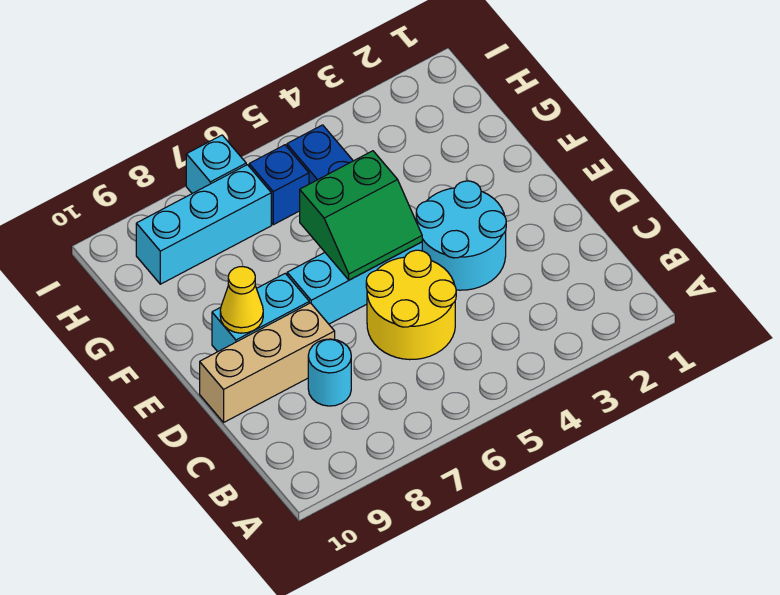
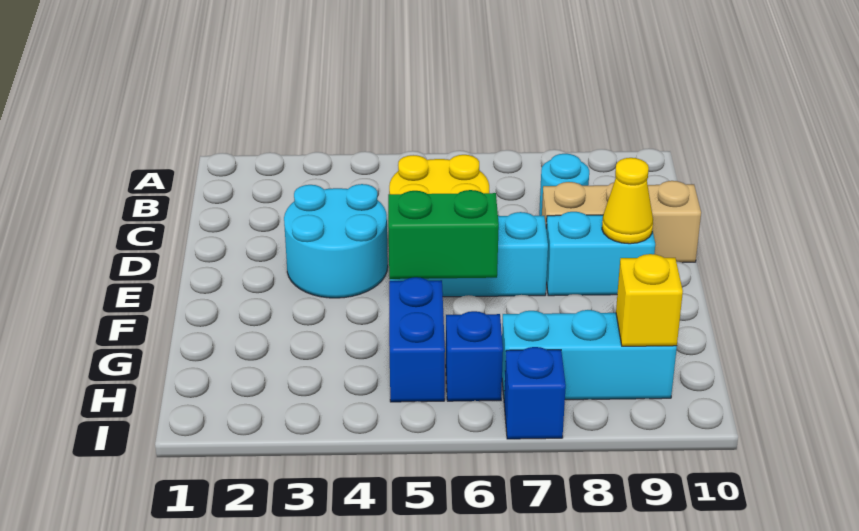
none -> yellow brick H9 level 2
cyan brick I7 level 1 -> blue brick I7 level 1

